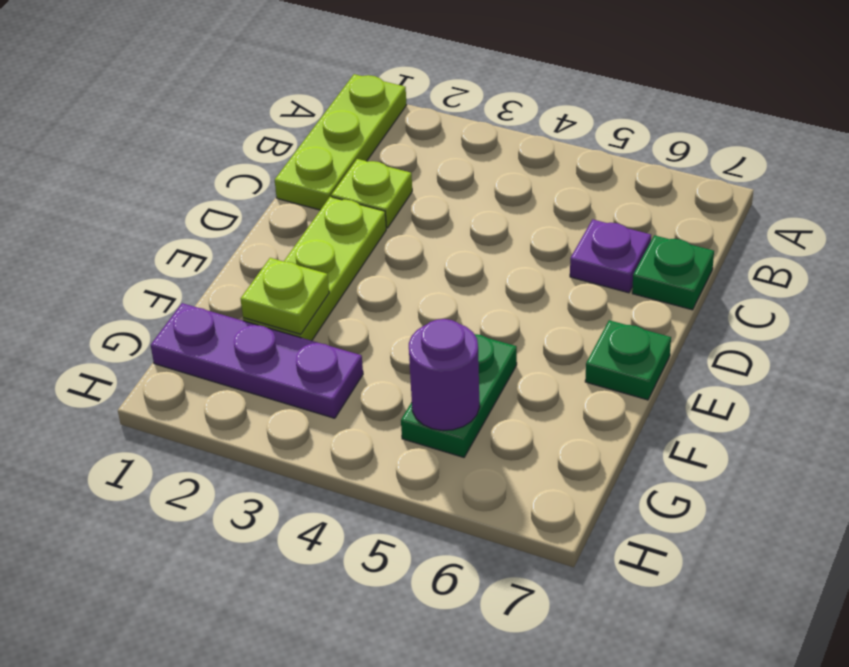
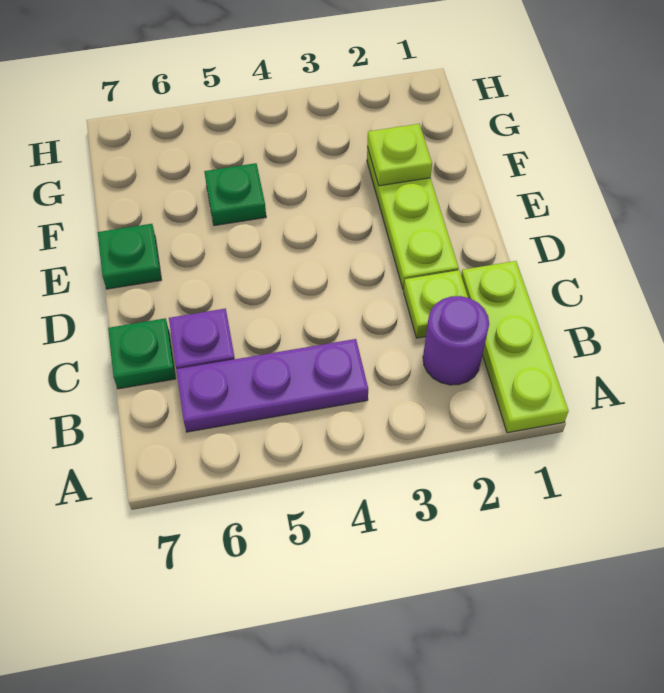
green plate F5:G5 level 1 -> green plate F5 level 1
purple plate G1:G3 level 1 -> purple plate B4:B6 level 1
purple round brick G5 level 2 -> purple round brick B2 level 1

